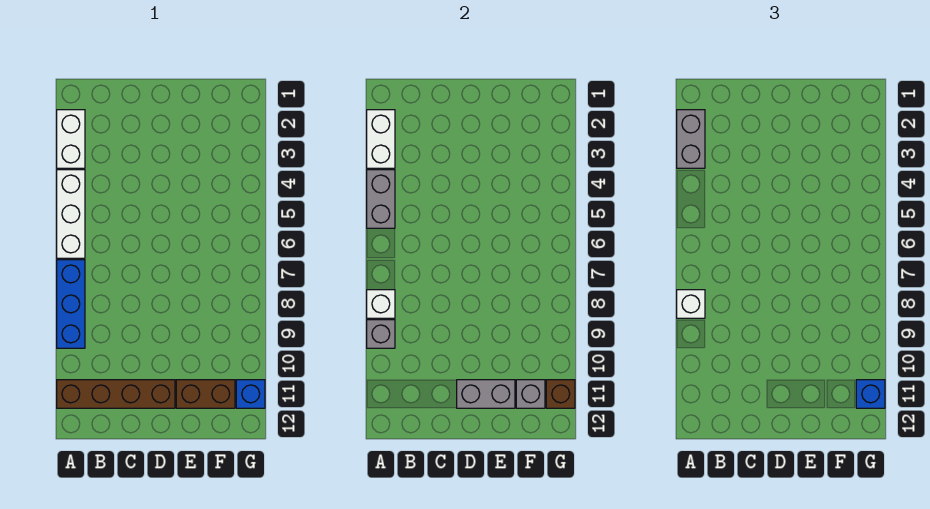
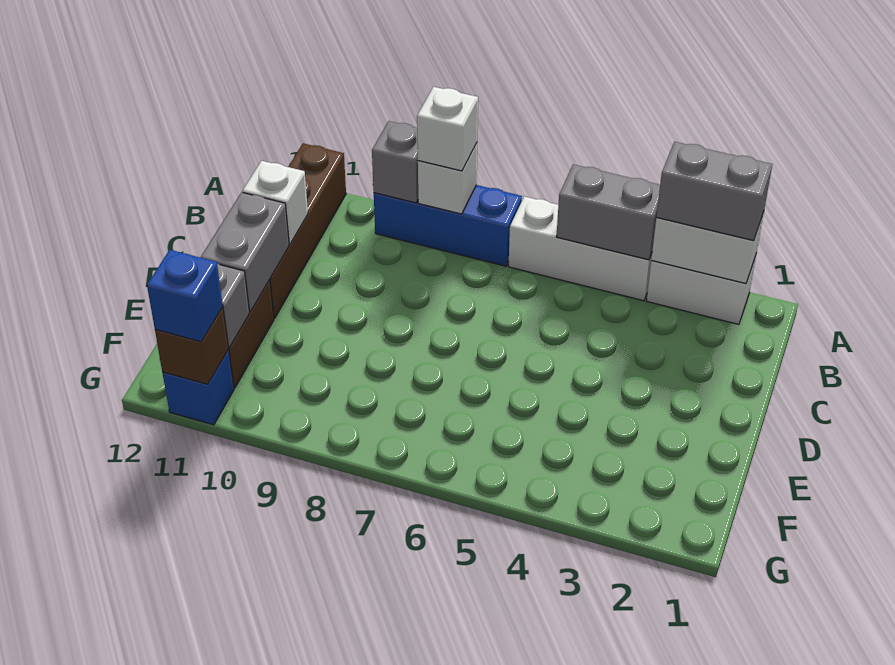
none -> white brick C11 level 2

